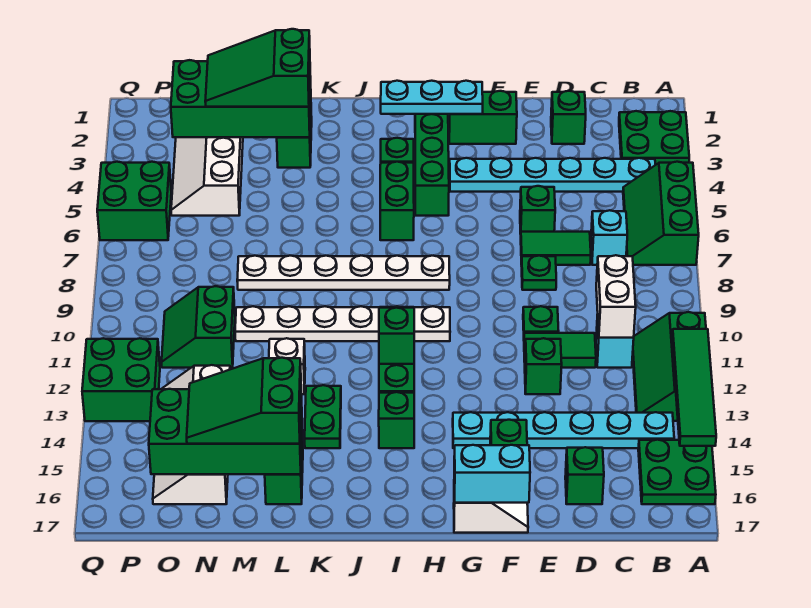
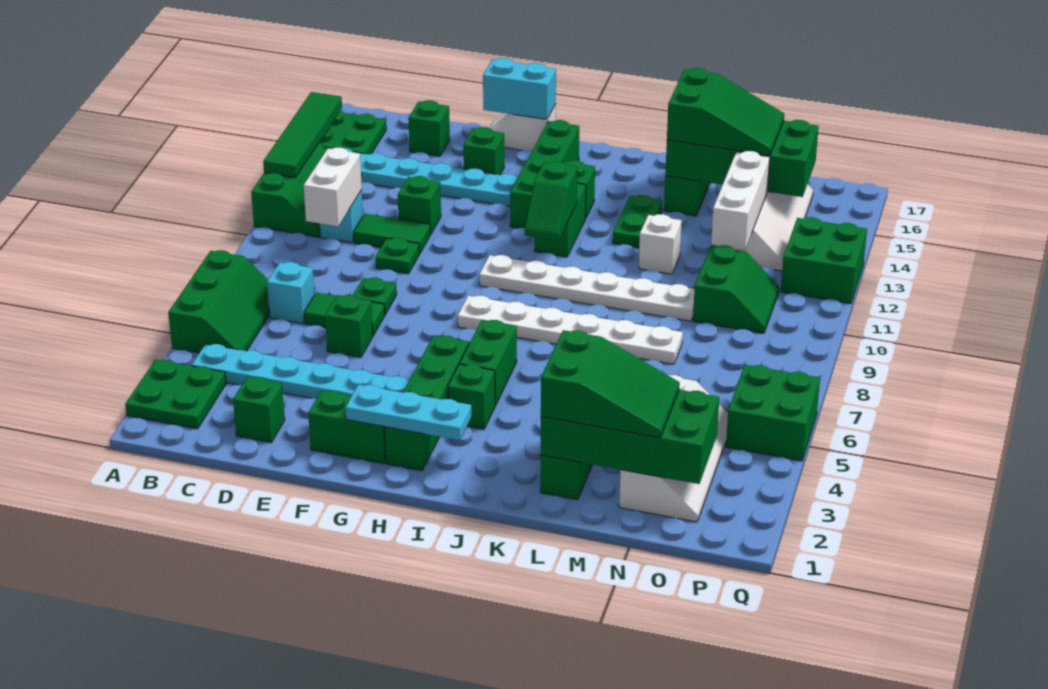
none -> green brick H13:H16 level 1
none -> white brick N12:N14 level 2

